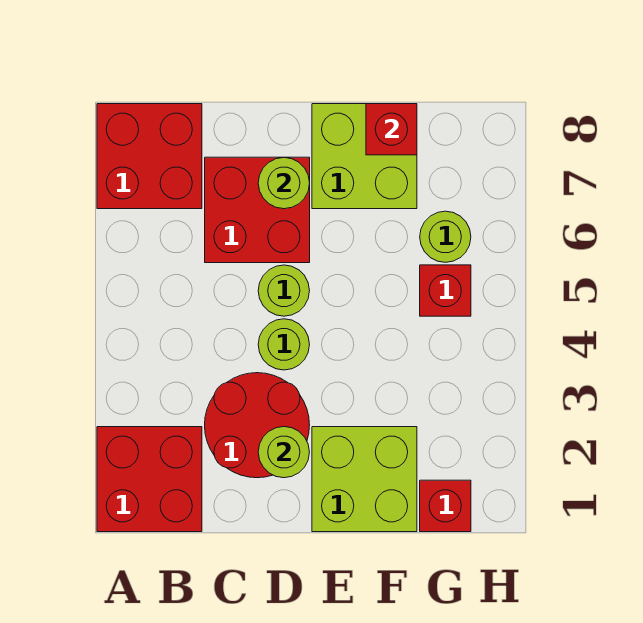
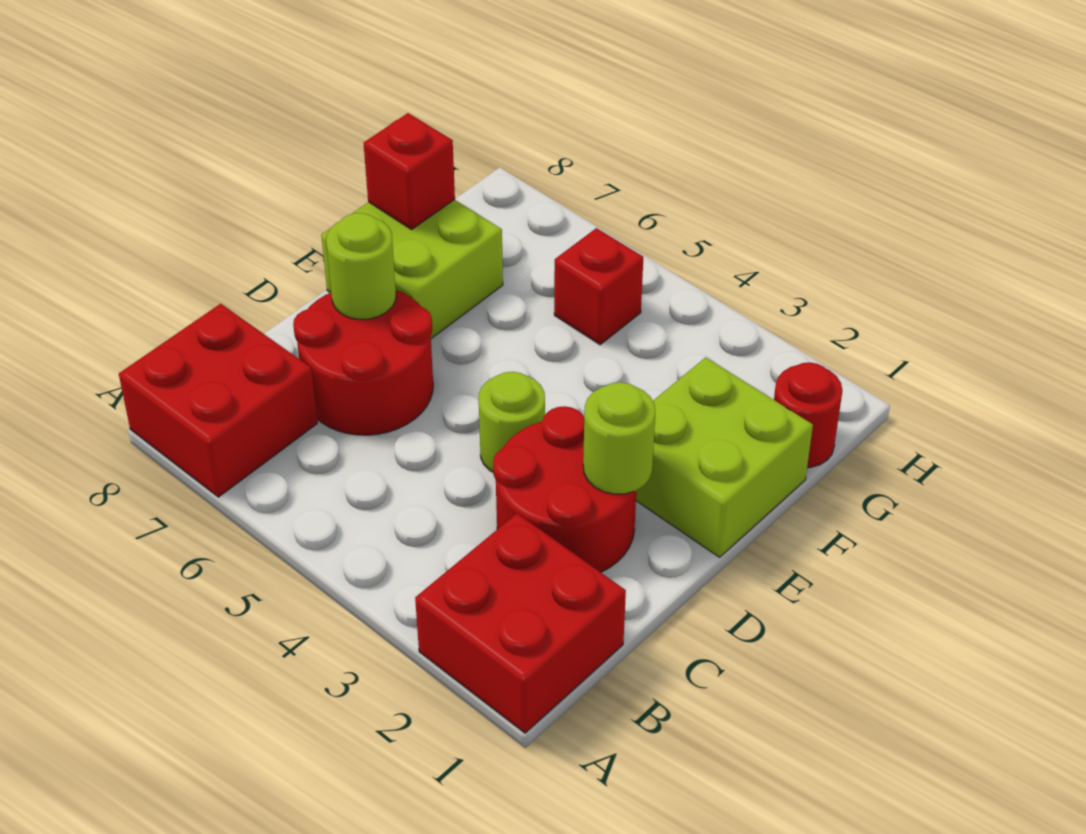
red brick C6:D7 level 1 -> red round brick C6:D7 level 1
lime round brick D5 level 1 -> none
red brick G1 level 1 -> red round brick G1 level 1
lime round brick G6 level 1 -> none

